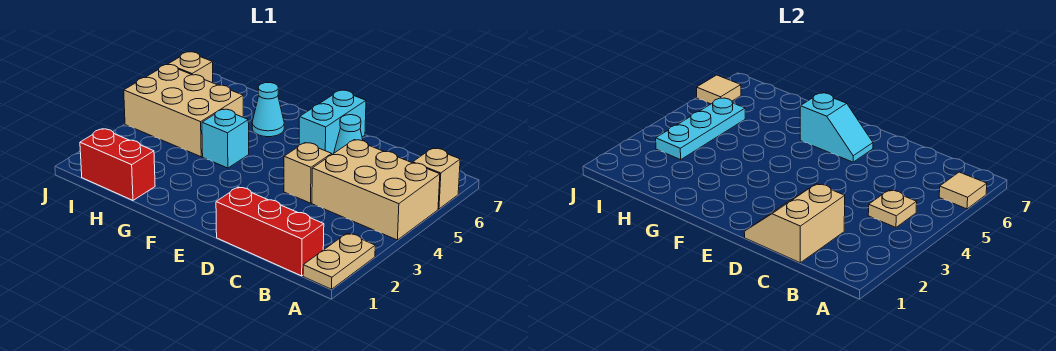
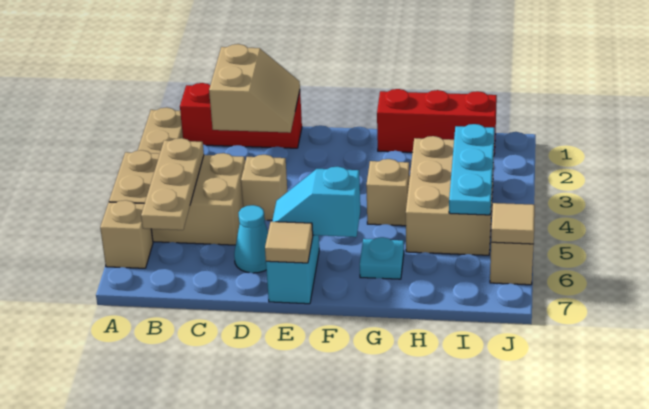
tan tile A6 level 2 -> tan tile E7 level 2
tan plate B4 level 2 -> tan plate B4:B6 level 2
cyan brick G4 level 1 -> tan brick G4 level 1
cyan cone G6 level 1 -> cyan plate G6 level 1
red brick H1:I1 level 1 -> red brick G1:I1 level 1
tan brick H4:J5 level 1 -> tan brick H3:I5 level 1

